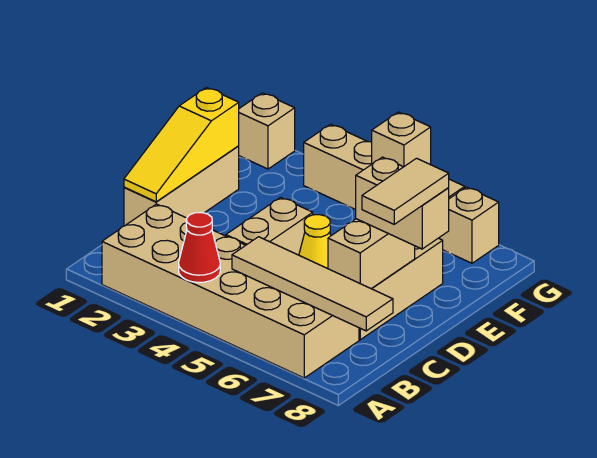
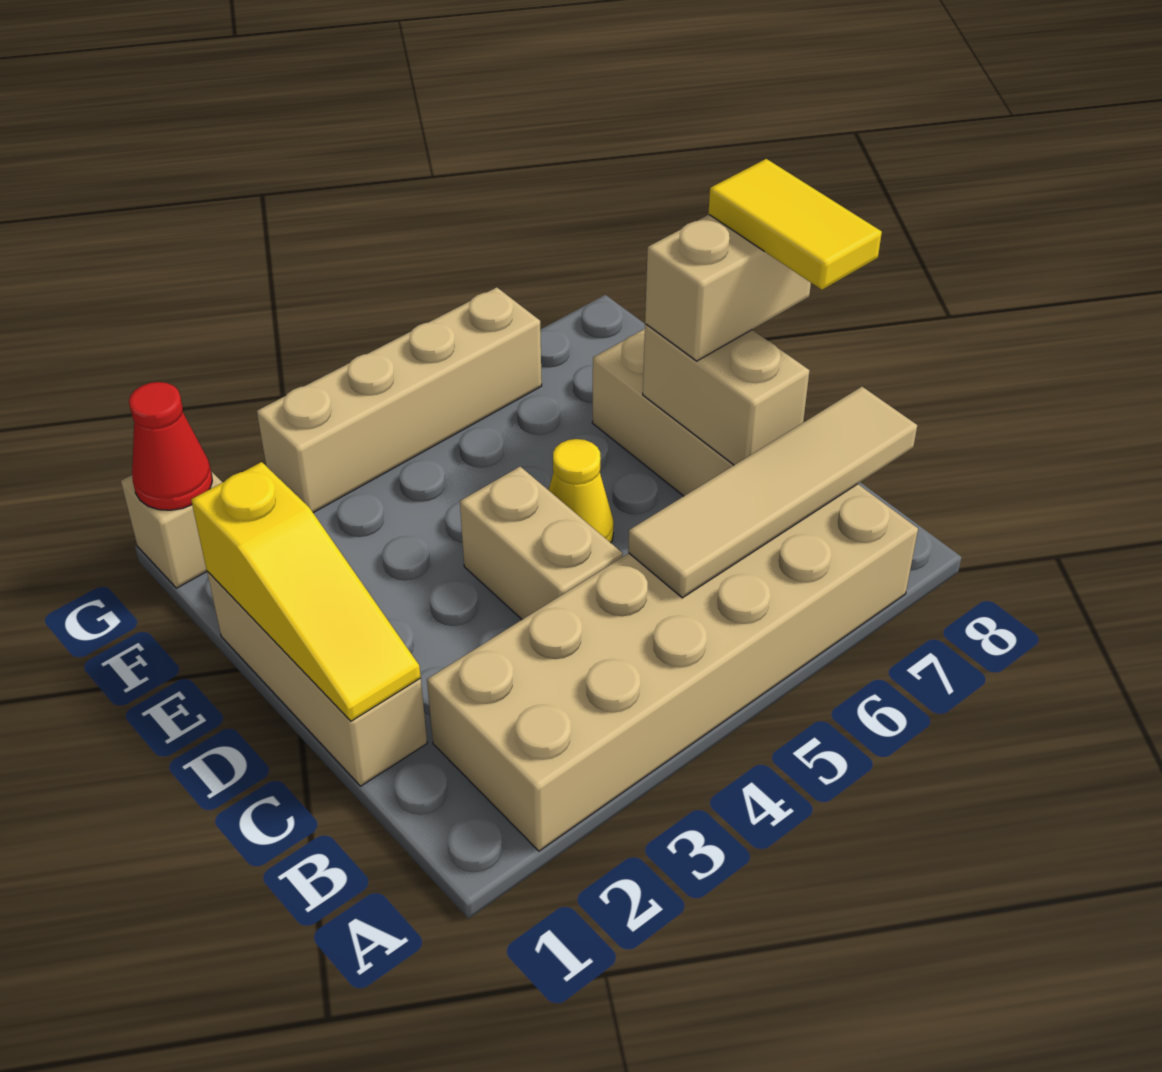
red cone A4 level 2 -> red cone G1 level 2
tan tile C8:D8 level 4 -> yellow tile C8:D8 level 4
tan brick G5 level 2 -> none
tan brick G7 level 1 -> none

